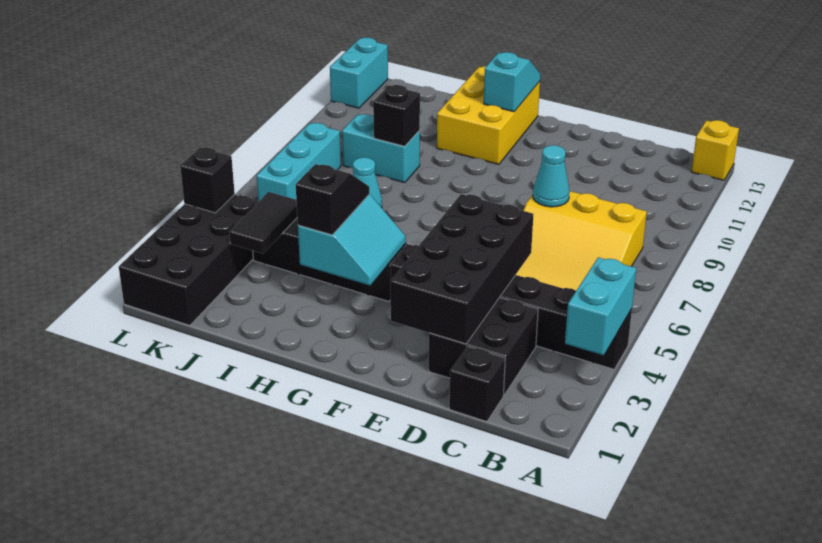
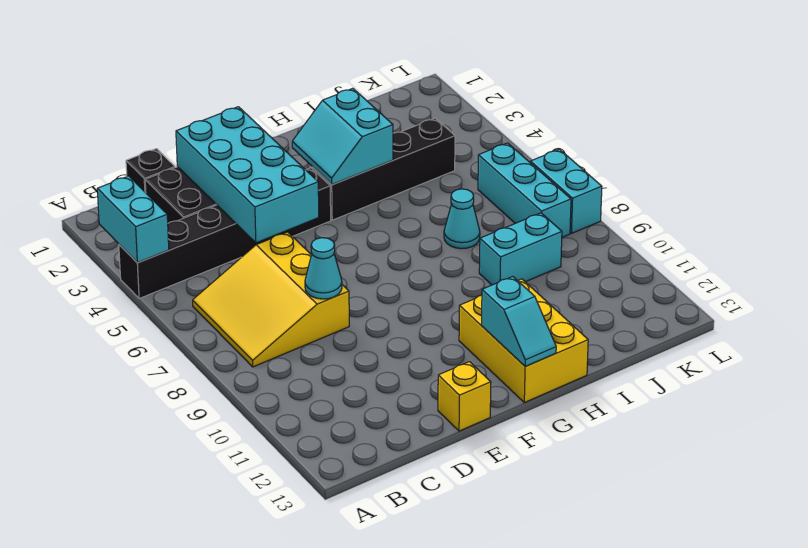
yellow brick A13 level 1 -> yellow brick E13 level 1
yellow slope B6:D8 level 1 top 8 -> yellow slope B6:D8 level 1 top D
black brick D2:E5 level 2 -> cyan brick D2:E5 level 2
black slope H3:H4 level 3 top 3 -> none
black brick I9 level 2 -> none
black tile J3:J4 level 2 -> none
black brick K1:L4 level 1 -> none
black brick L4 level 2 -> none
cyan brick L12:L13 level 1 -> cyan brick L7:L8 level 1

